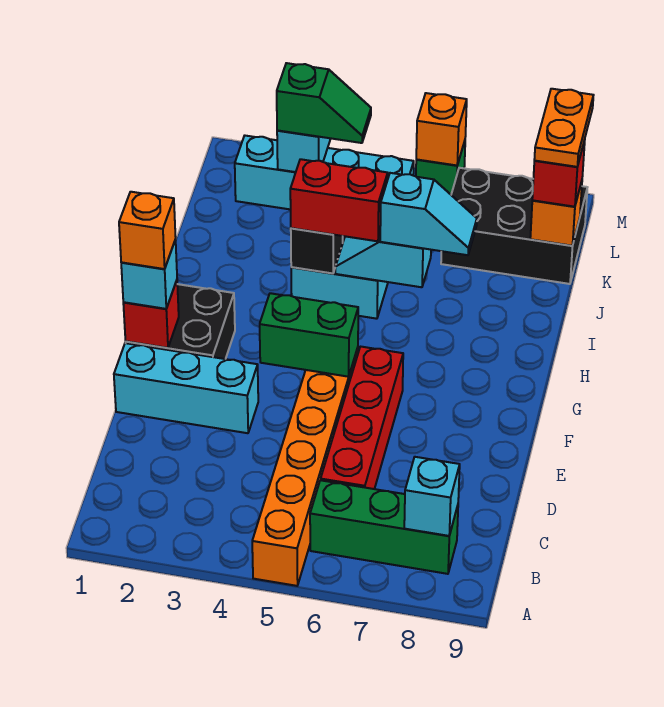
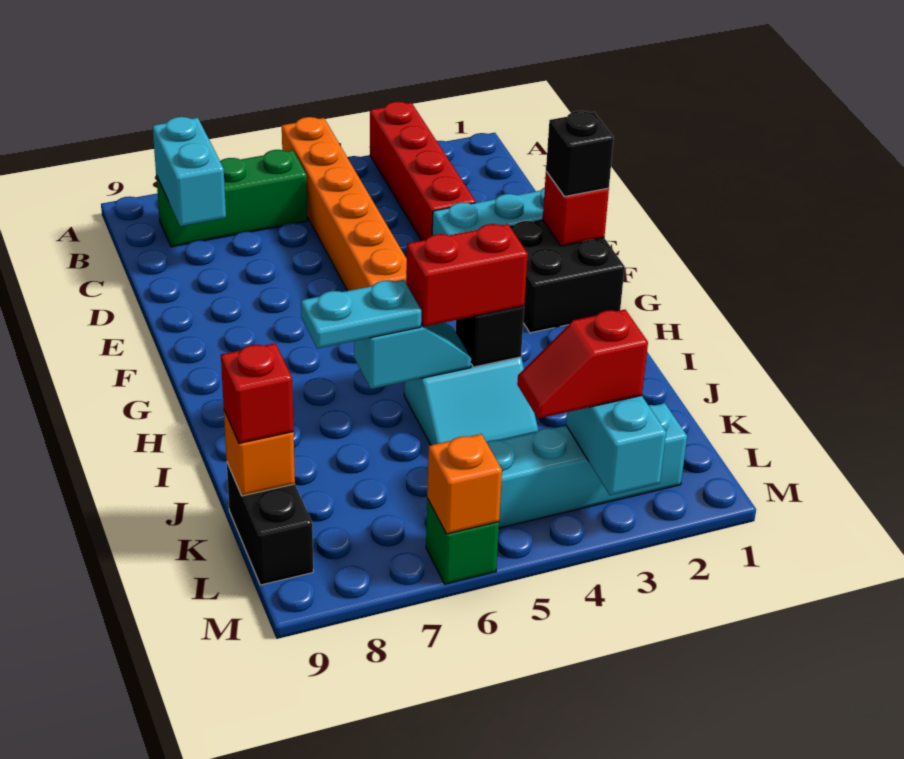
cyan brick B8 level 2 -> cyan brick B8:C8 level 2
red brick C6:F6 level 1 -> red brick A3:D3 level 1
cyan brick F1 level 3 -> black brick F1 level 3
orange brick F1 level 4 -> none
green brick F4:F5 level 2 -> none
cyan slope I6:I7 level 3 top 6 -> cyan plate I6:I7 level 3
black brick K7:L9 level 1 -> black brick K9:L9 level 1
orange plate K9:L9 level 4 -> none
green slope L3:L4 level 3 top 3 -> red slope L3:L4 level 3 top 3

